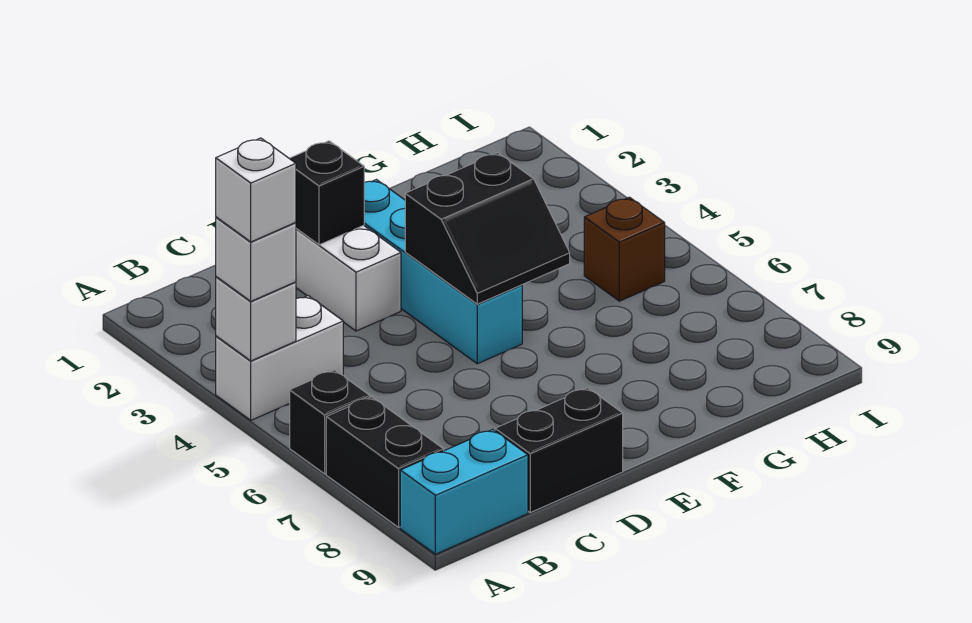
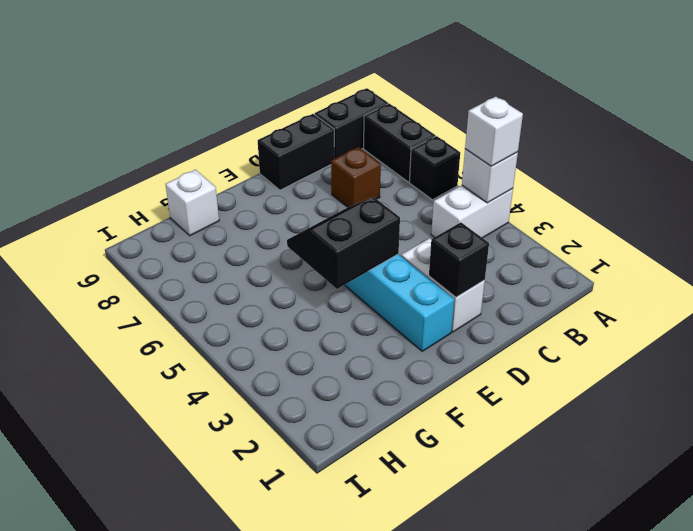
white brick A4 level 4 -> white brick G9 level 1
cyan brick A9:B9 level 1 -> black brick A9:B9 level 1
brown brick H5 level 1 -> brown brick C7 level 1

